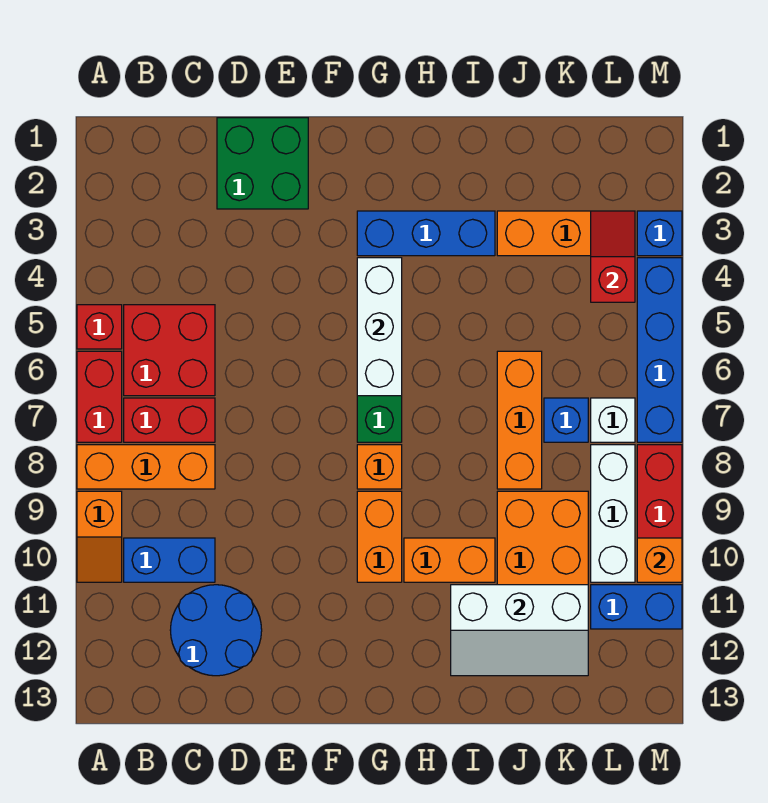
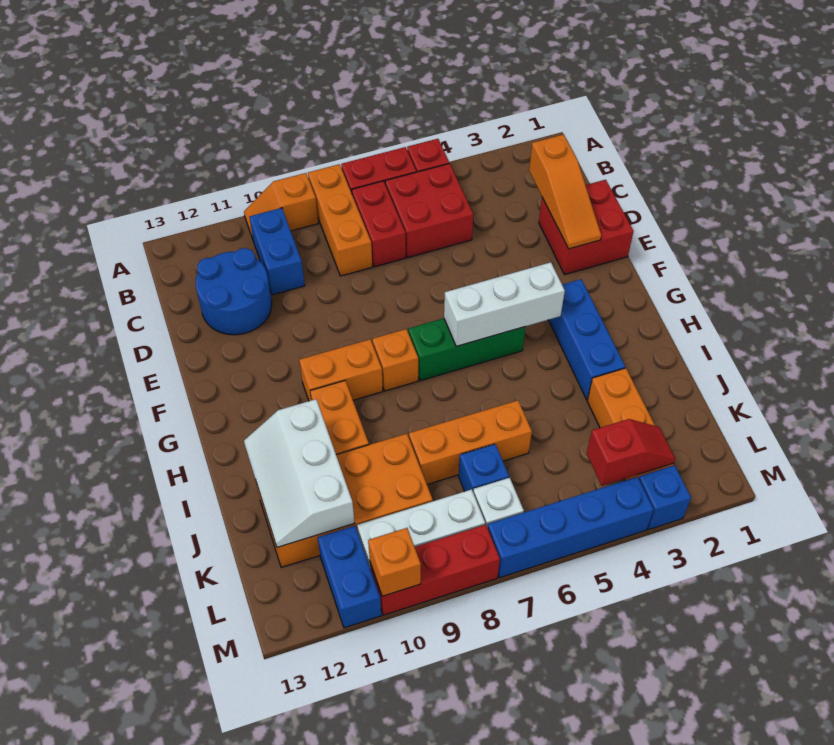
none -> orange slope C2:E2 level 2 top C
green brick D1:E2 level 1 -> red brick D1:E2 level 1

